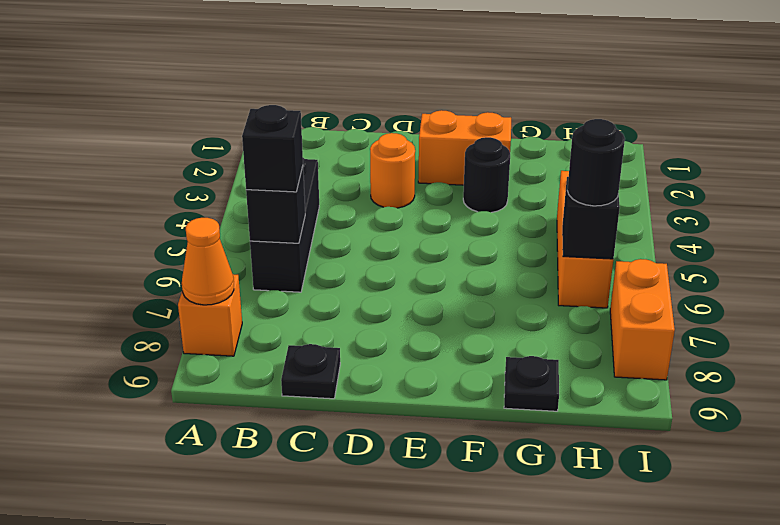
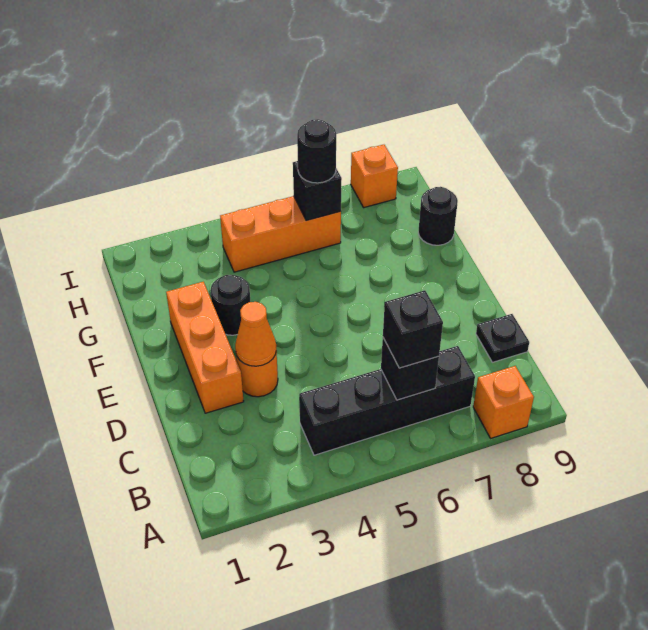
orange cone A8 level 2 -> orange cone D3 level 2
black brick B4:B6 level 1 -> black brick B4:B7 level 1
orange brick E2:F2 level 1 -> orange brick D2:F2 level 1
black plate G9 level 1 -> black round brick G9 level 1
orange brick I7:I8 level 1 -> orange brick I8 level 1

